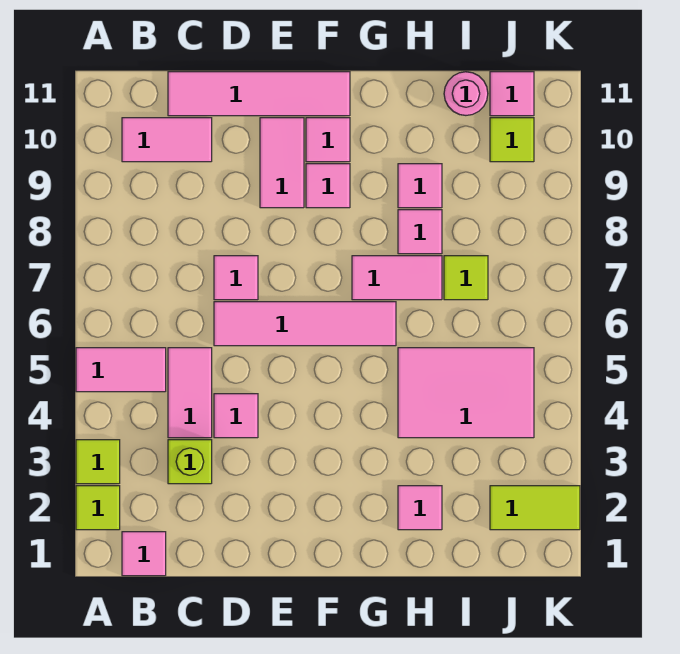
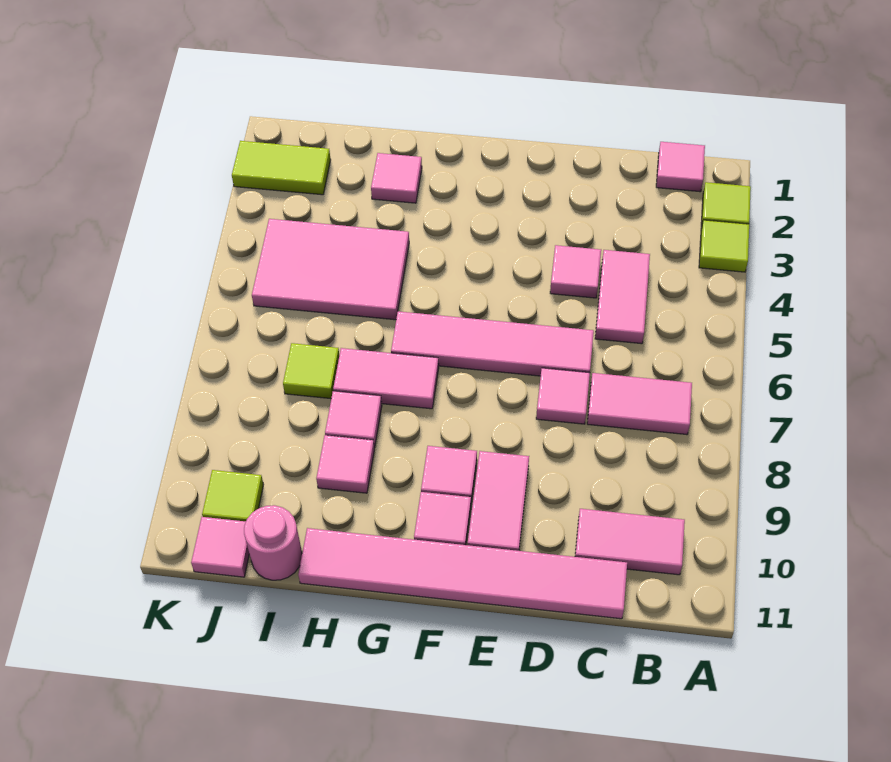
pink tile A5:B5 level 1 -> pink tile B7:C7 level 1
lime brick C3 level 1 -> none
pink tile C11:F11 level 1 -> pink tile C11:H11 level 1

